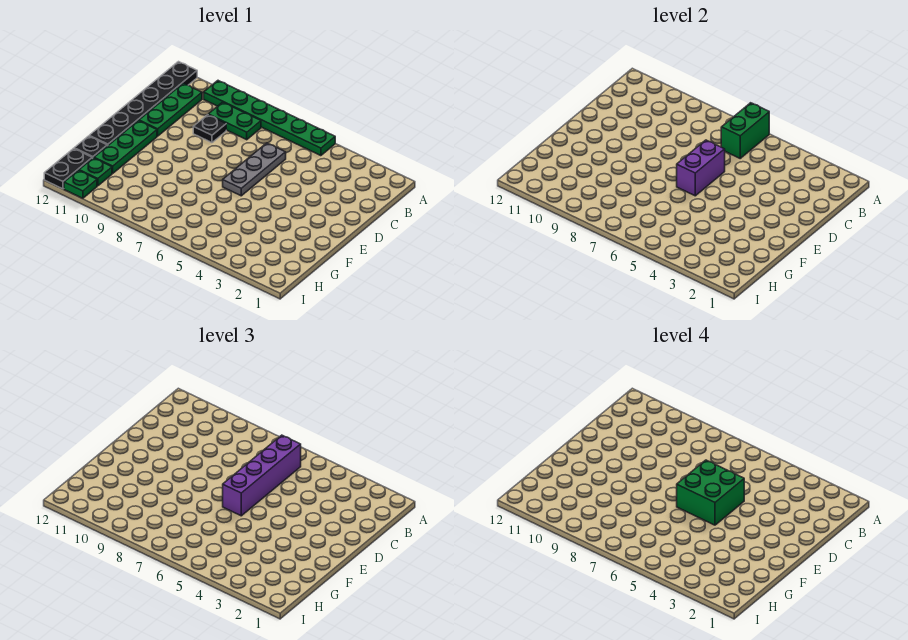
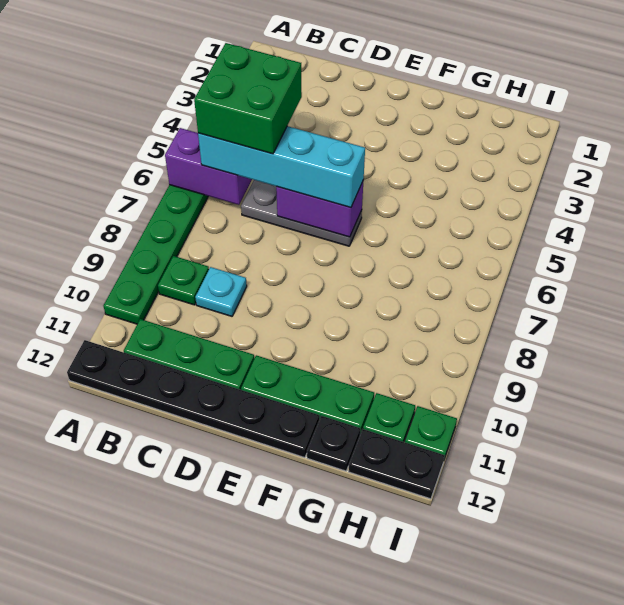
green brick A6:B6 level 2 -> purple brick A6:B6 level 2
purple brick B6:E6 level 3 -> cyan brick B6:E6 level 3
green plate B8:B9 level 1 -> green plate B9 level 1
black plate C9 level 1 -> cyan plate C9 level 1
green brick D5:E6 level 4 -> green brick B5:C6 level 4

